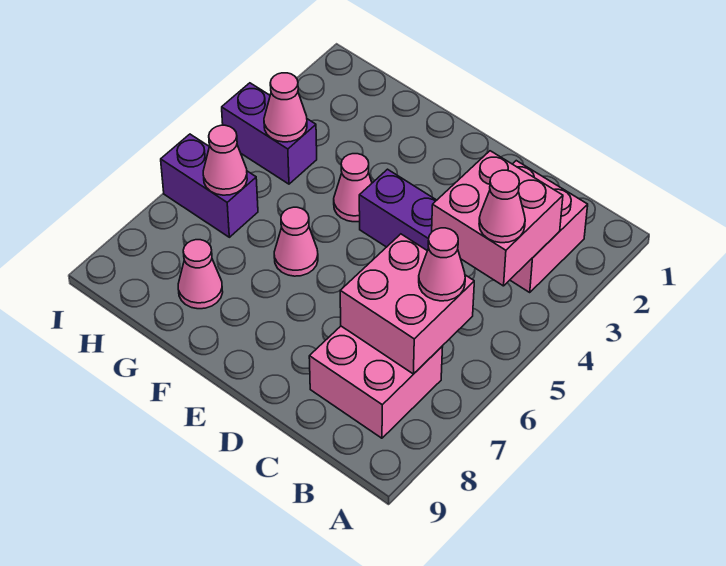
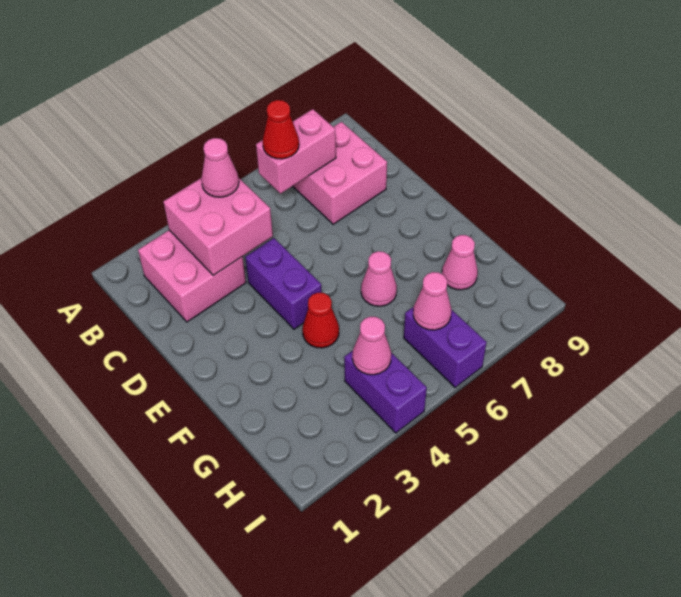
pink brick B6:C7 level 2 -> pink brick B6:B7 level 2
pink cone B6 level 3 -> red cone B6 level 3
pink cone F4 level 1 -> red cone F4 level 1

